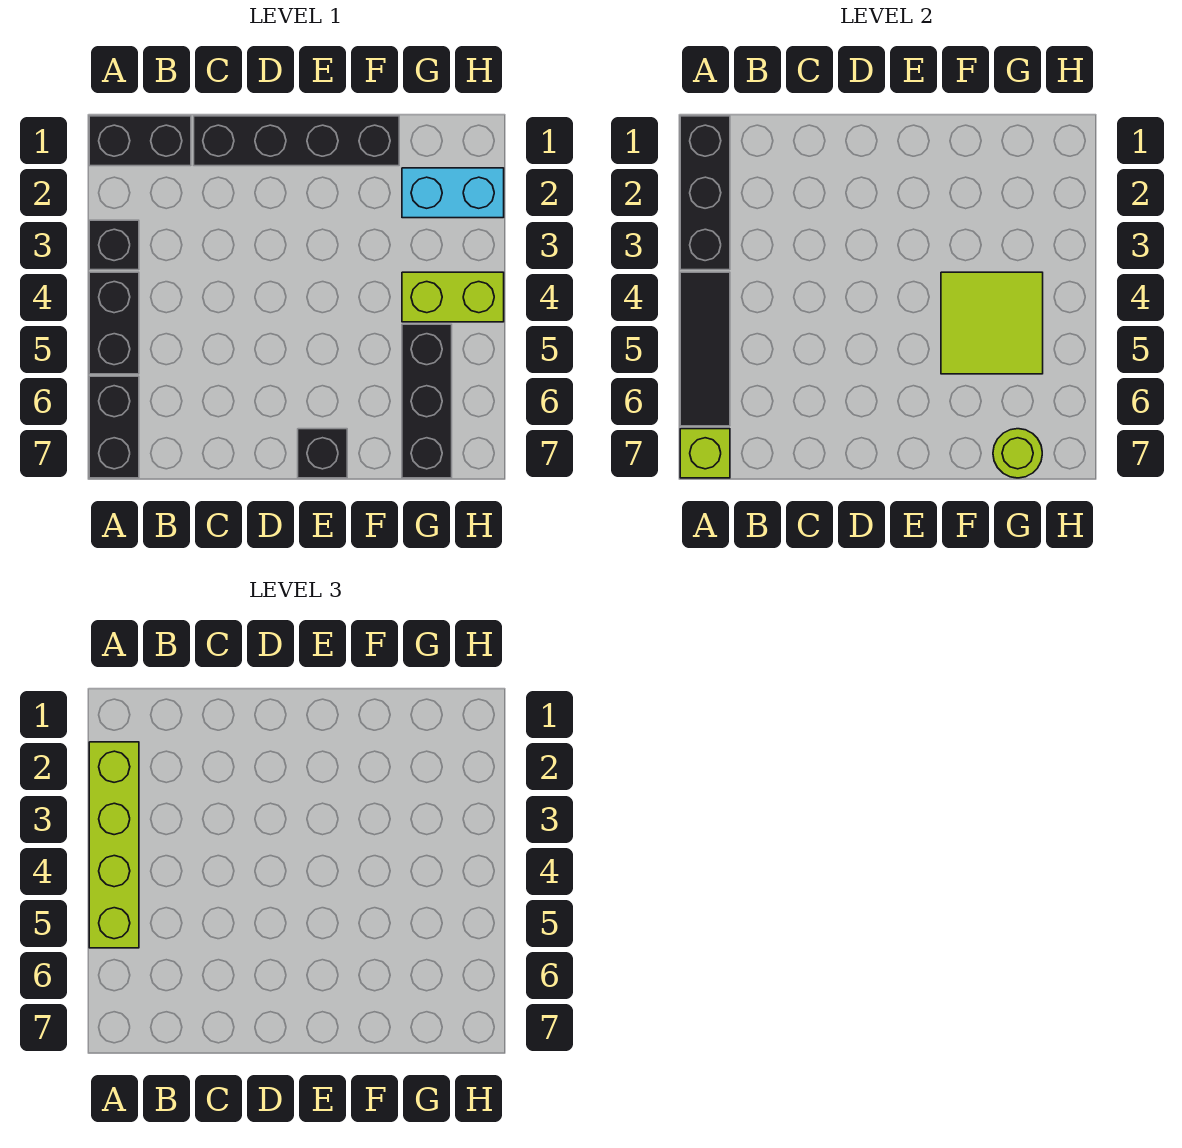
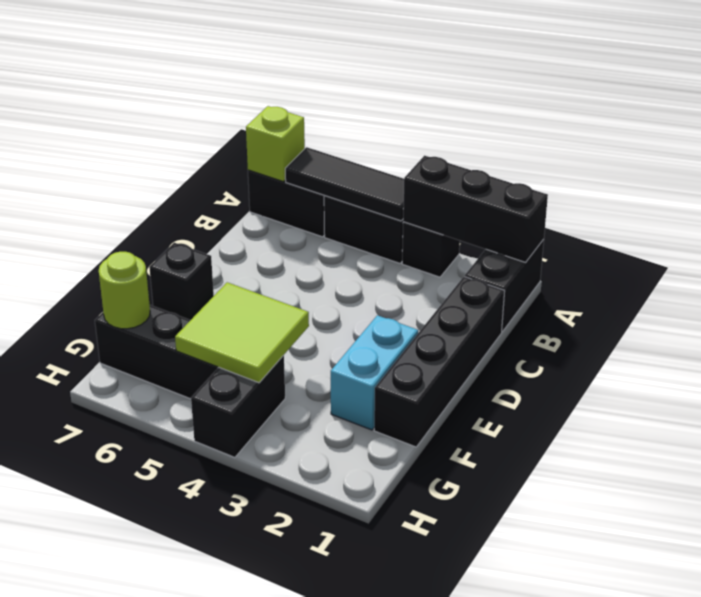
lime brick A2:A5 level 3 -> none
cyan brick G2:H2 level 1 -> cyan brick E2:F2 level 1
lime brick G4:H4 level 1 -> black brick G4:H4 level 1

